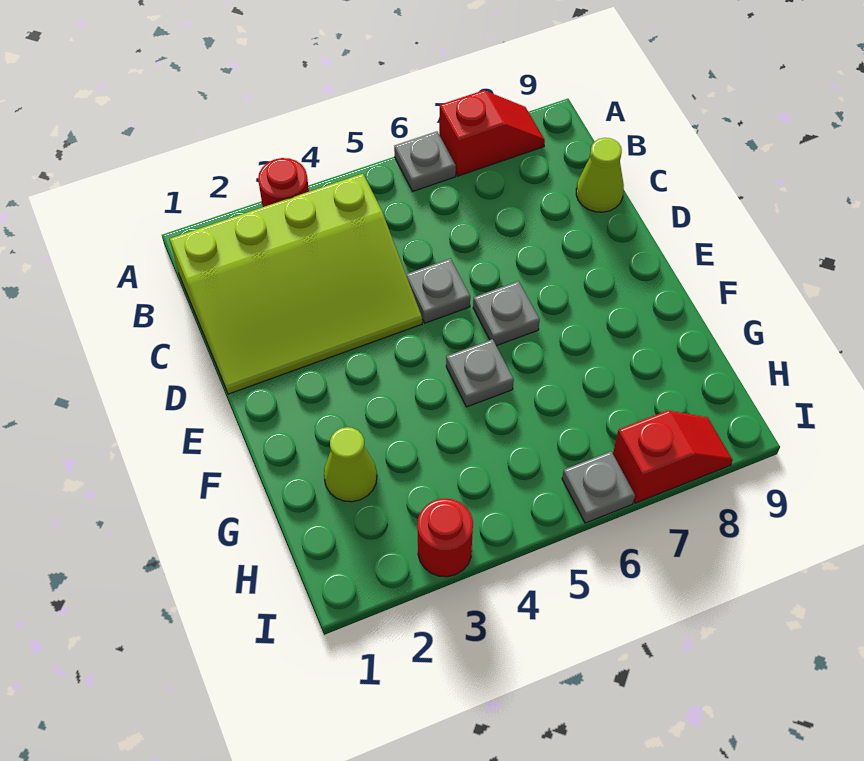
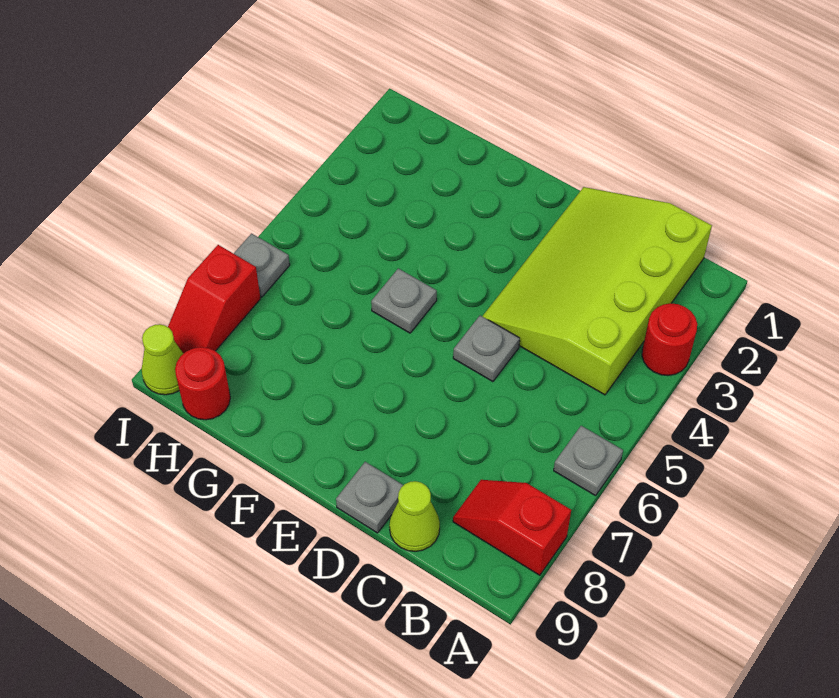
red slope A7:A8 level 1 top 7 -> red slope A8:B8 level 1 top A
grey plate E6 level 1 -> grey plate D9 level 1
lime cone G2 level 1 -> lime cone I9 level 1
red round brick I3 level 1 -> red round brick H9 level 1

